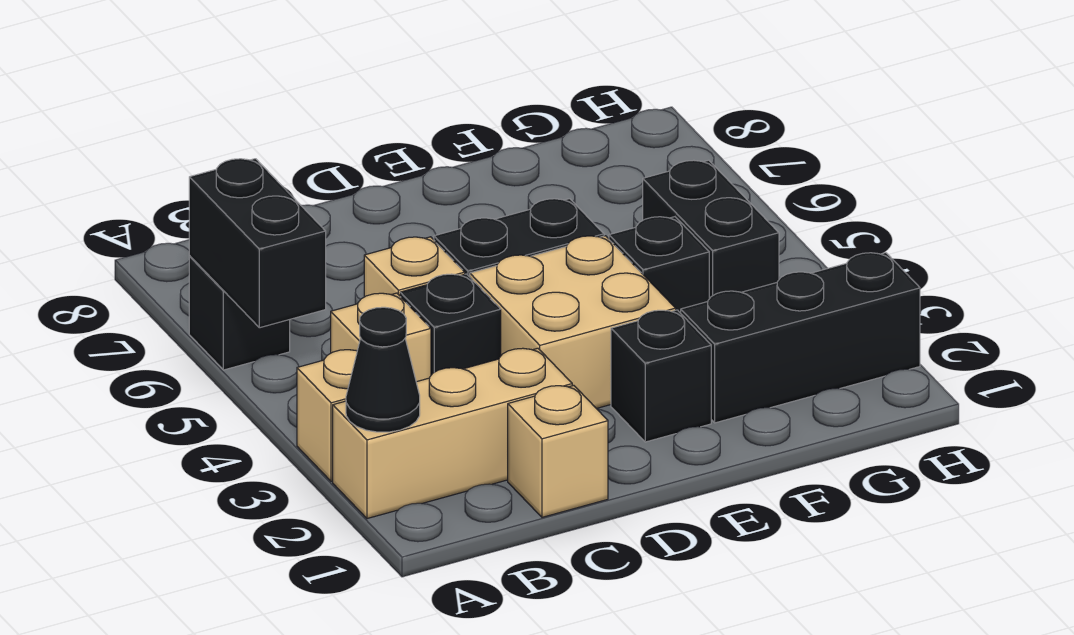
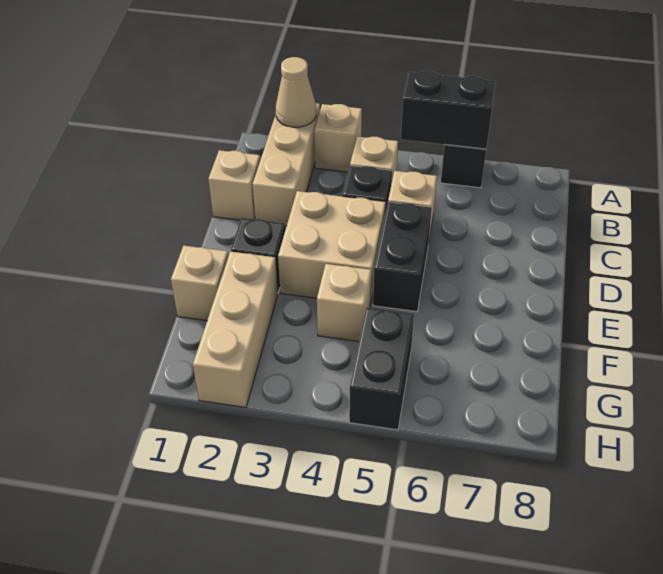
black cone A2 level 2 -> tan cone A2 level 2
none -> tan brick F1 level 1
black brick F2:H2 level 1 -> tan brick F2:H2 level 1
black brick F4 level 1 -> tan brick F4 level 1
black brick G4:G5 level 1 -> black brick G5:H5 level 1

